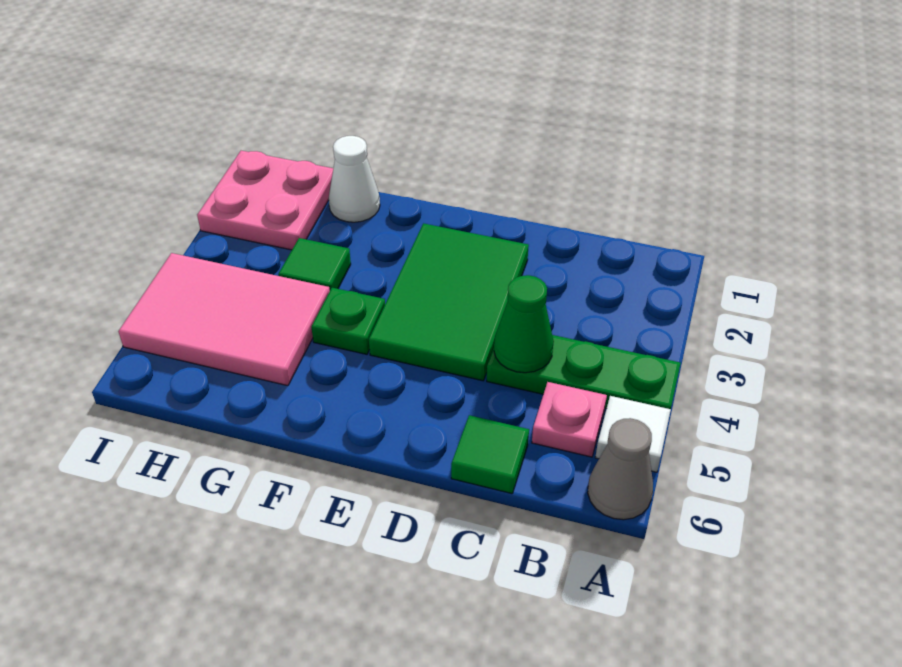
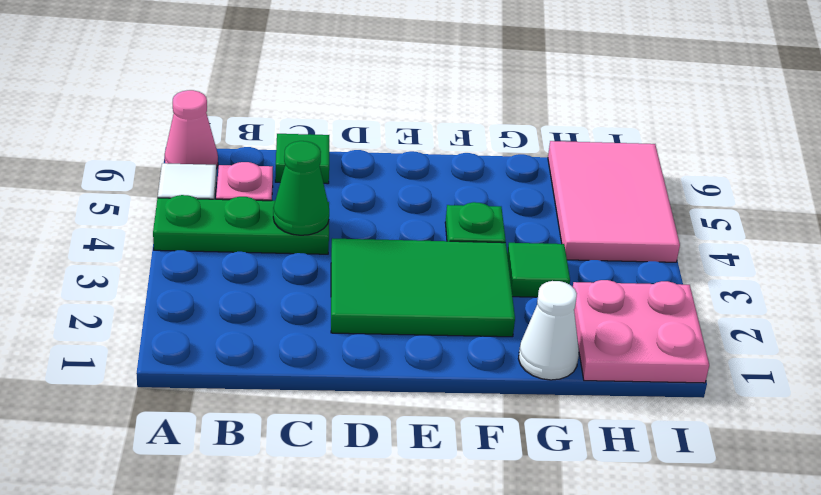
grey cone A6 level 1 -> pink cone A6 level 1
green tile D2:E4 level 1 -> green tile D2:F3 level 1
pink tile G4:I5 level 1 -> pink tile H4:I6 level 1

